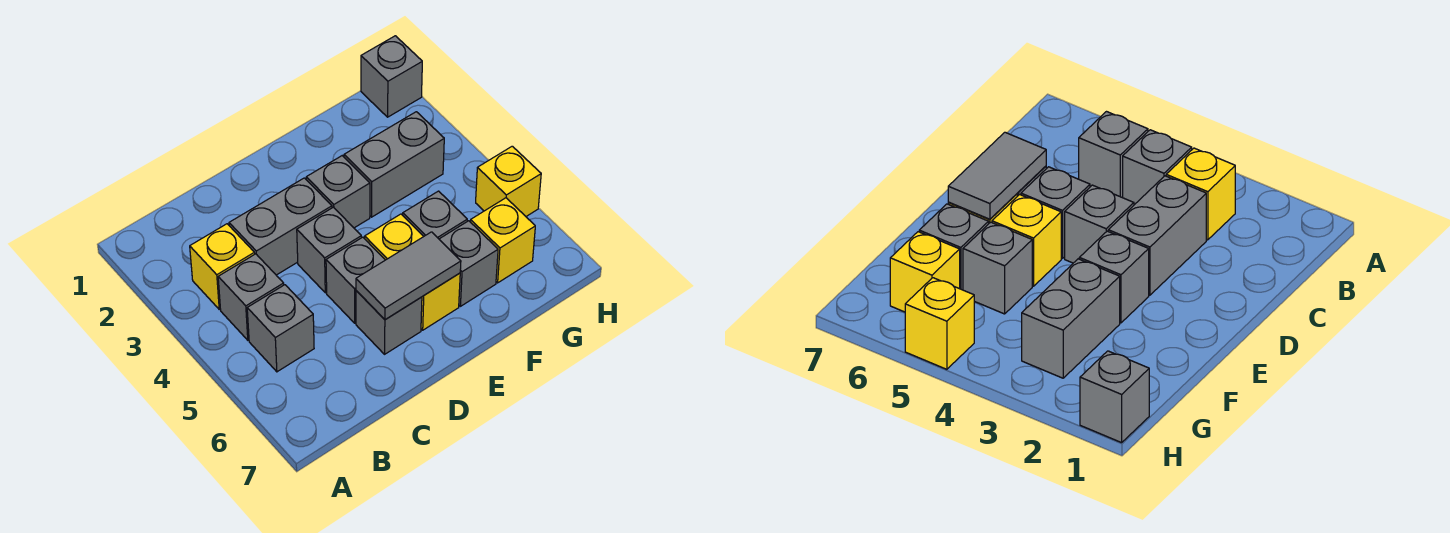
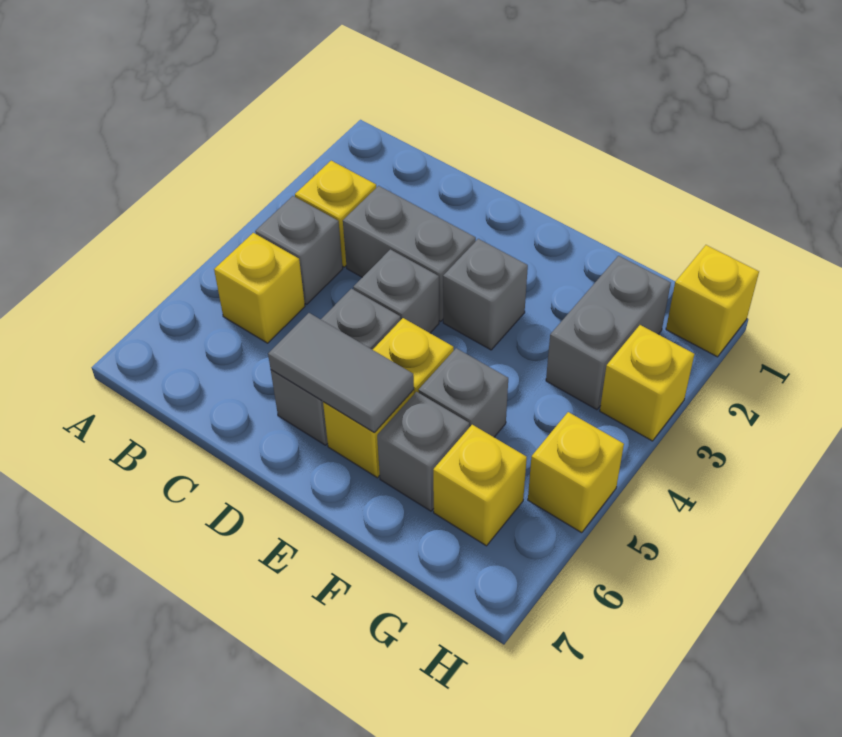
grey brick B5 level 1 -> yellow brick B5 level 1
grey brick F3:G3 level 1 -> grey brick G2:G3 level 1
grey brick H1 level 1 -> yellow brick H1 level 1
none -> yellow brick H3 level 1

